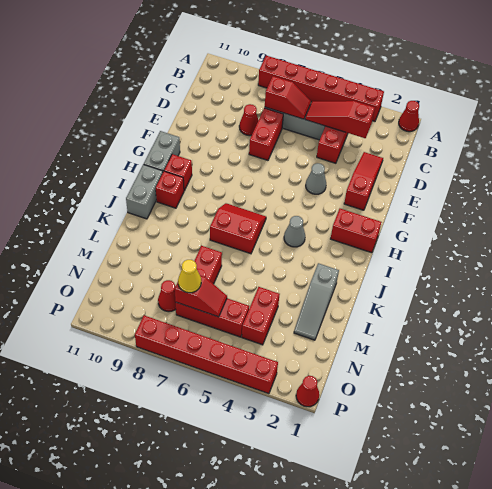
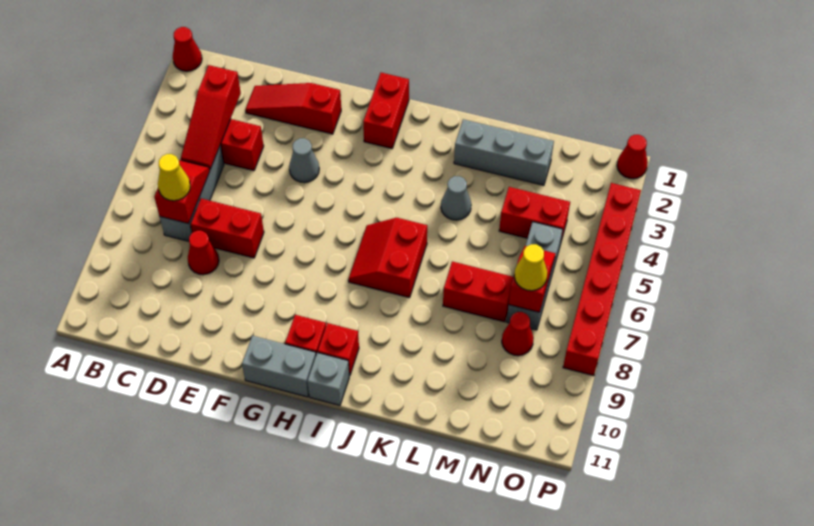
red brick A3:A8 level 1 -> none
none -> yellow cone C7 level 3
grey cone I4 level 1 -> grey cone K4 level 1
grey brick I11:J11 level 1 -> grey brick I11 level 1
grey slope K2:M2 level 1 top K -> grey brick K2:M2 level 1
red brick N5:N7 level 1 -> grey brick N5:N7 level 1

